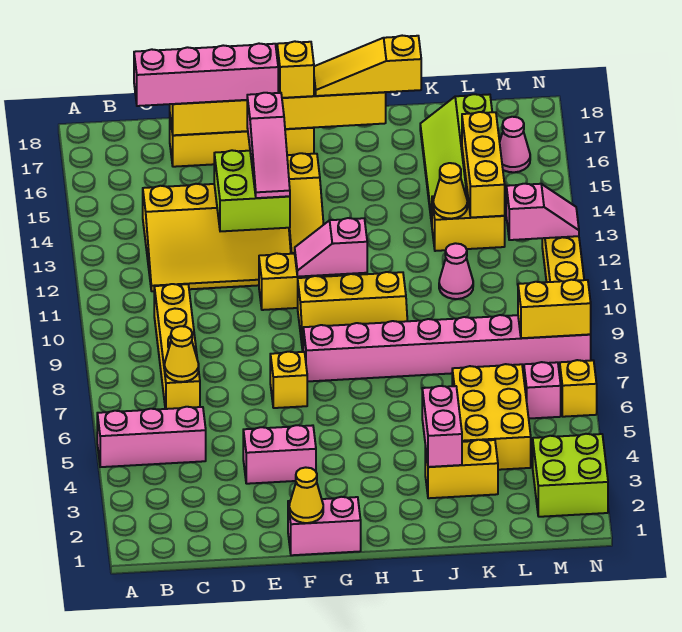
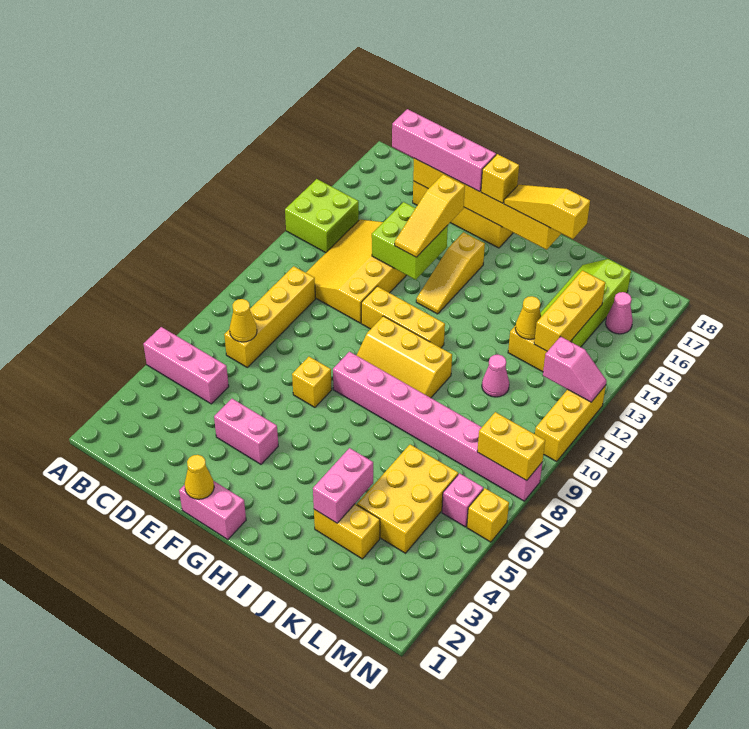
yellow slope C12:F14 level 1 top 14 -> yellow slope C11:E14 level 1 top E
pink slope F13:F15 level 3 top 15 -> yellow slope F13:F15 level 3 top 15
pink slope G11:H11 level 2 top H -> none
lime brick M2:N3 level 1 -> lime brick A13:B14 level 1

